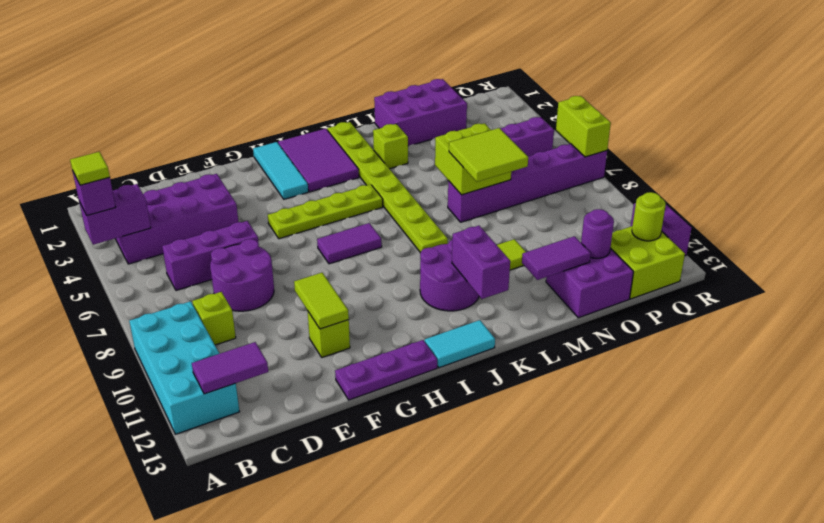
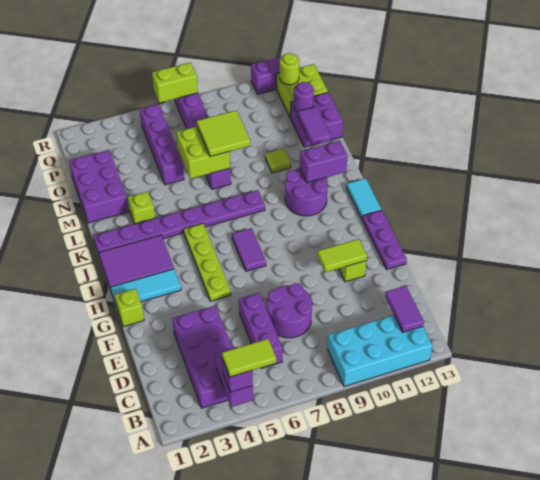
lime tile A4 level 4 -> lime tile A4:A5 level 4
lime brick C9 level 1 -> lime brick G1 level 1
lime plate K1:K8 level 1 -> purple plate K1:K8 level 1

